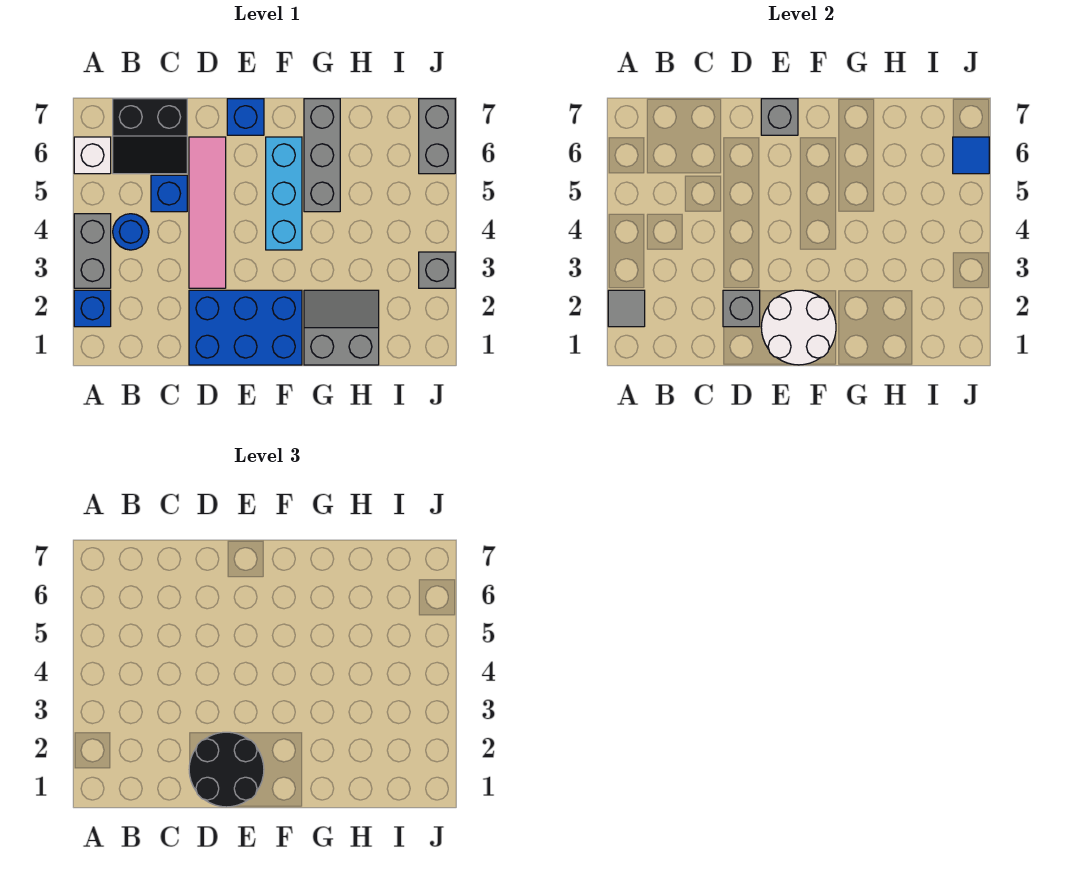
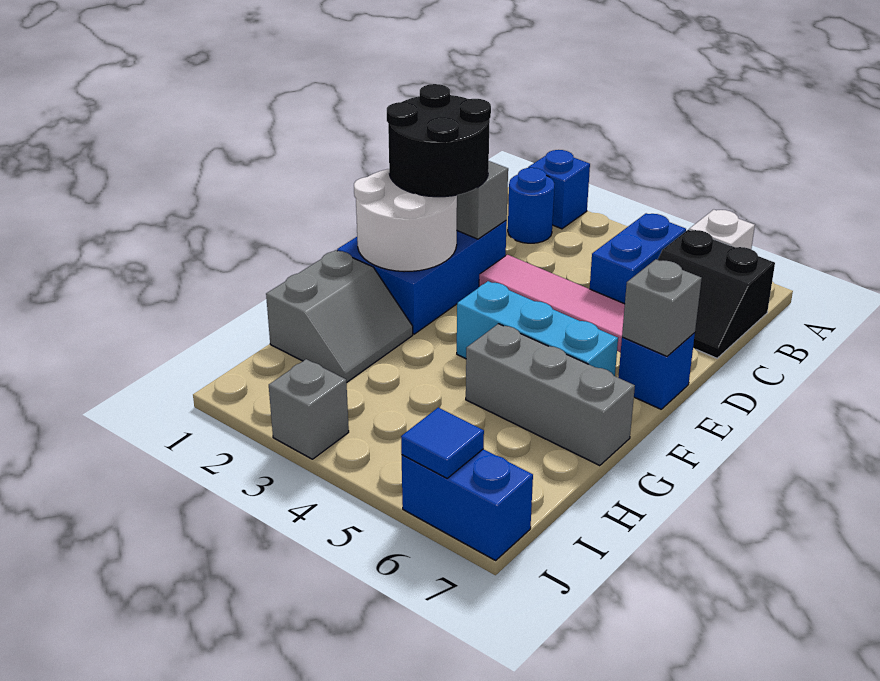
grey tile A2 level 2 -> none
grey brick A3:A4 level 1 -> none
blue round brick B4 level 1 -> blue round brick B2 level 1
black slope B6:C7 level 1 top 7 -> black slope B6:C7 level 1 top B
blue brick C5 level 1 -> blue brick B5:C5 level 1
grey brick J6:J7 level 1 -> blue brick J6:J7 level 1

